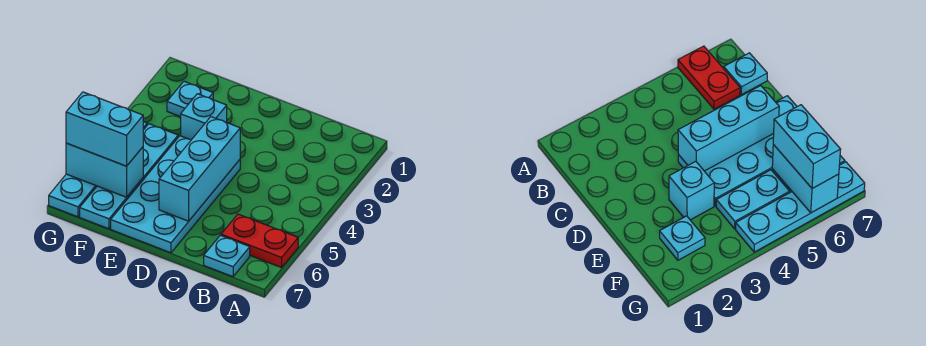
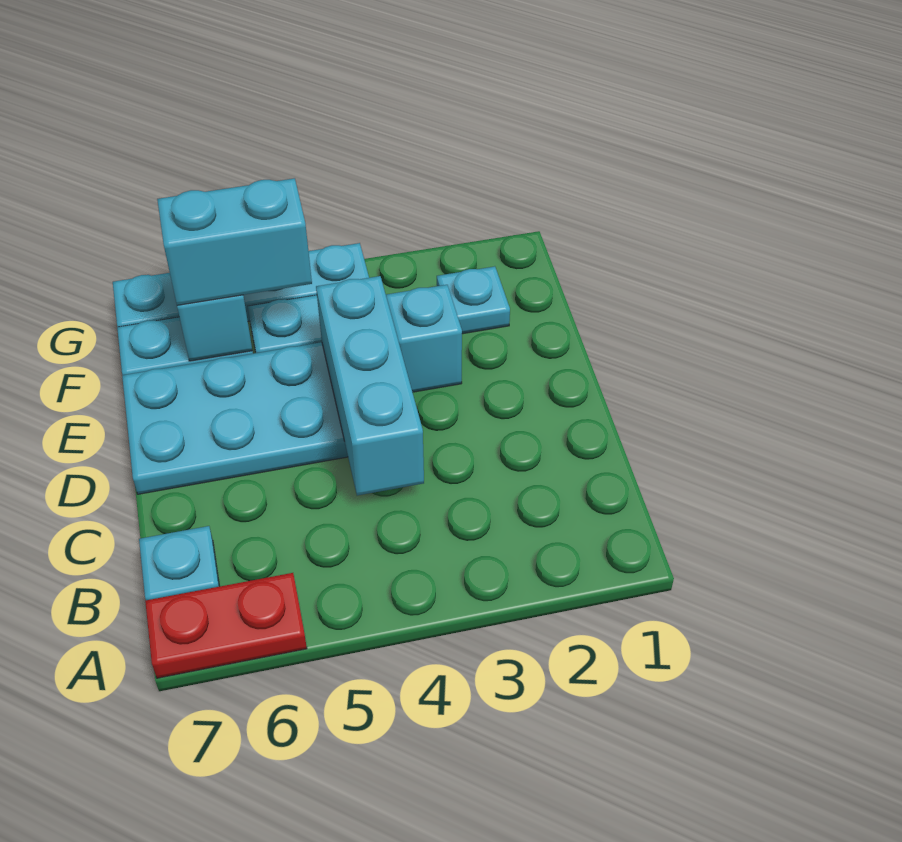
red plate A6:B6 level 1 -> red plate A6:A7 level 1
cyan brick D4:D6 level 2 -> cyan brick C4:E4 level 2
cyan brick F6:G6 level 3 -> cyan brick F5:F6 level 3

